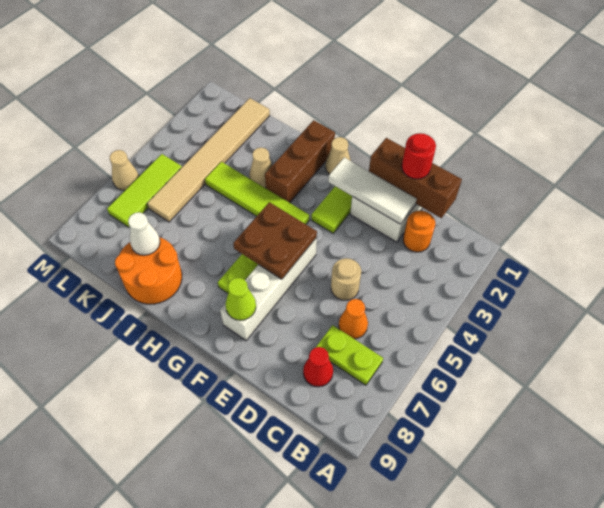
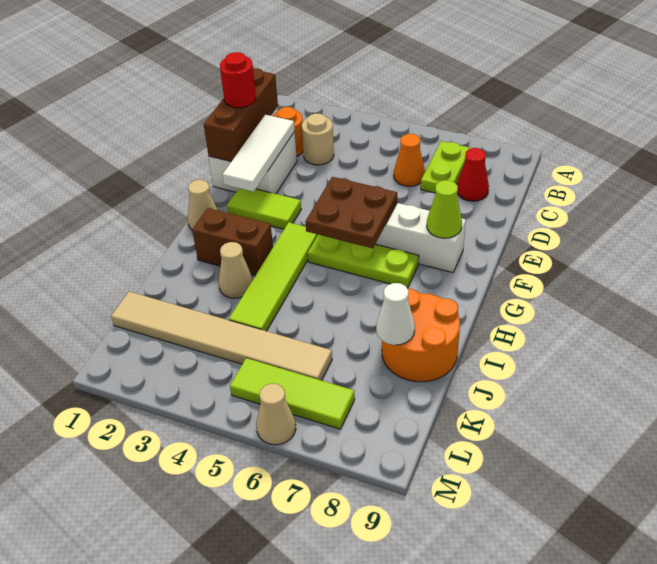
tan round brick D5 level 1 -> tan round brick C3 level 1
brown brick H1:H3 level 1 -> brown brick H2:H3 level 1

